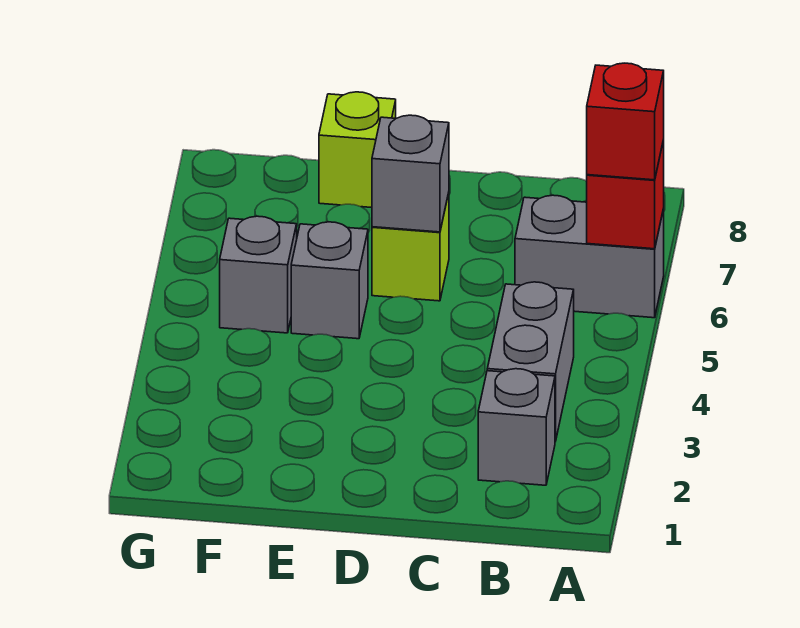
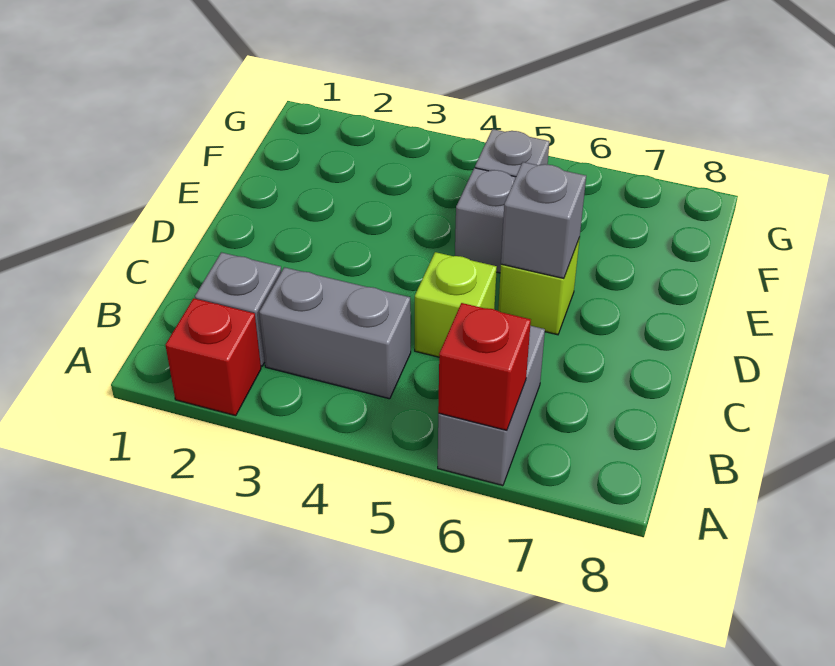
red brick A6 level 3 -> red brick A2 level 1
lime brick E8 level 1 -> lime brick C5 level 1

